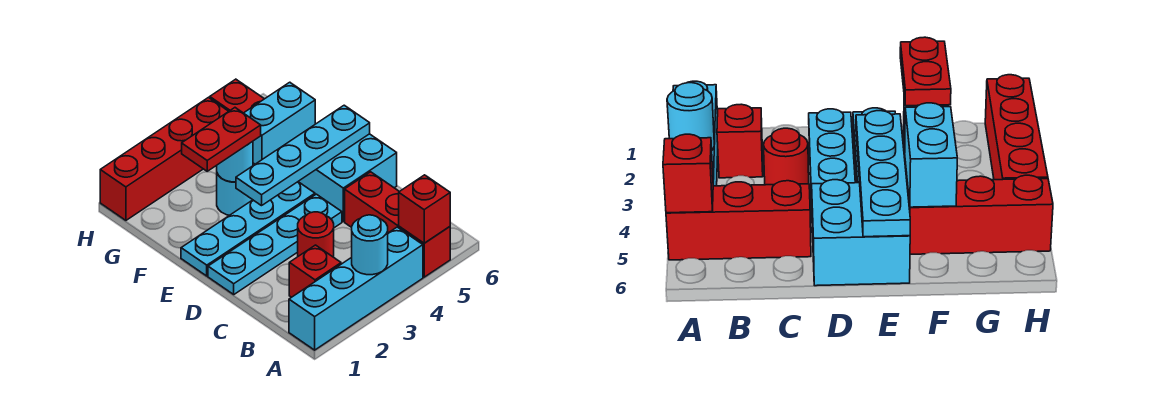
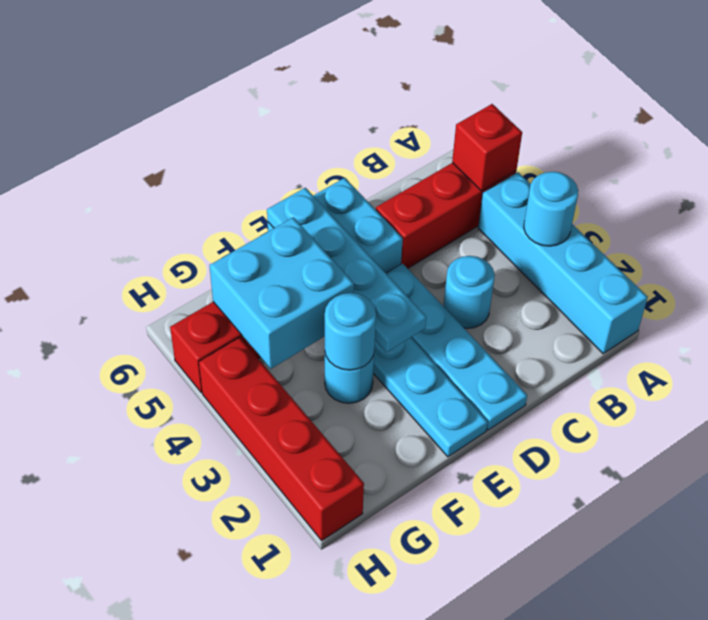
red brick B2 level 1 -> none
red round brick C3 level 1 -> cyan round brick C3 level 1
red plate F2:F3 level 3 -> none
cyan brick F4:F5 level 2 -> cyan brick F4:G5 level 2

